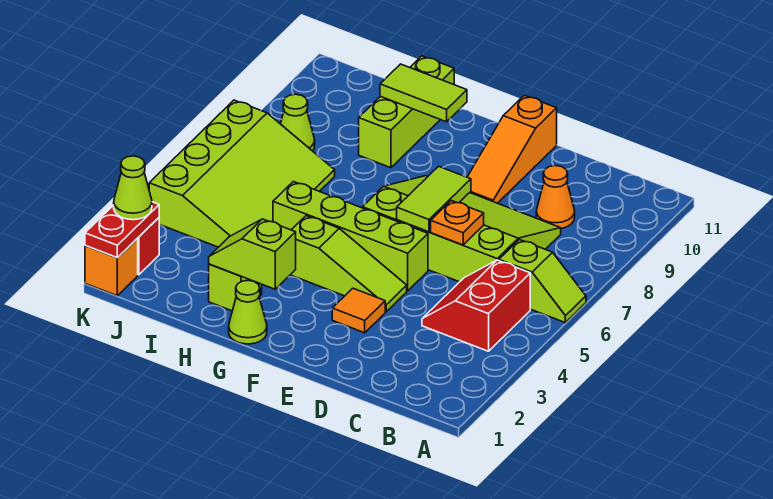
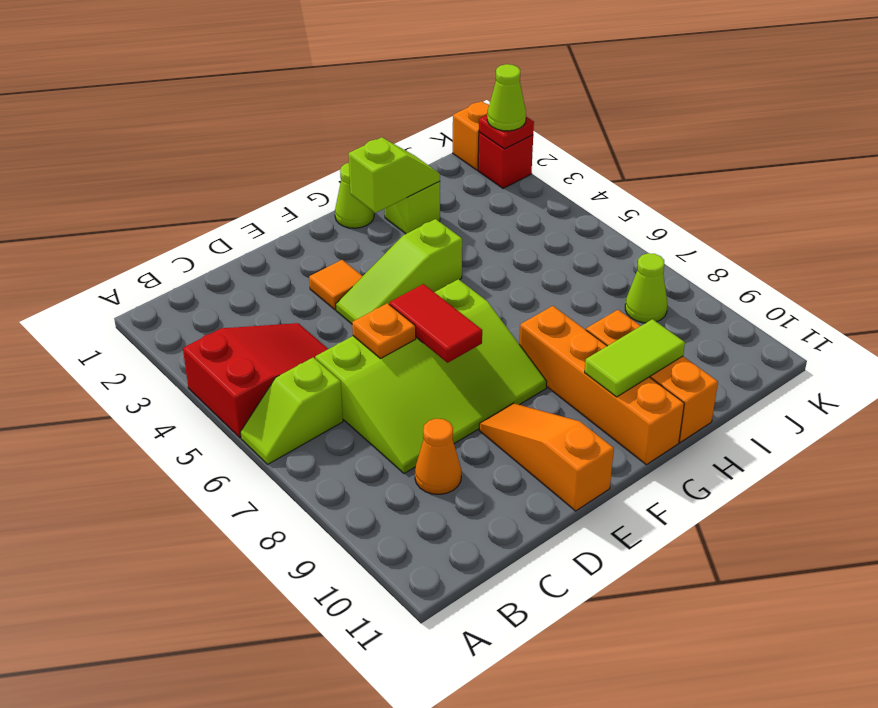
red slope B4:C5 level 1 top B -> red slope A4:C5 level 1 top A
lime brick E5:H5 level 1 -> none
lime tile E6:E7 level 2 -> red tile E6:E7 level 2
none -> orange brick G8:G11 level 1
lime brick H9:H11 level 1 -> orange brick H9:H11 level 1
lime slope I4:K7 level 1 top K -> none
red plate K1:K2 level 2 -> red plate K2 level 2

